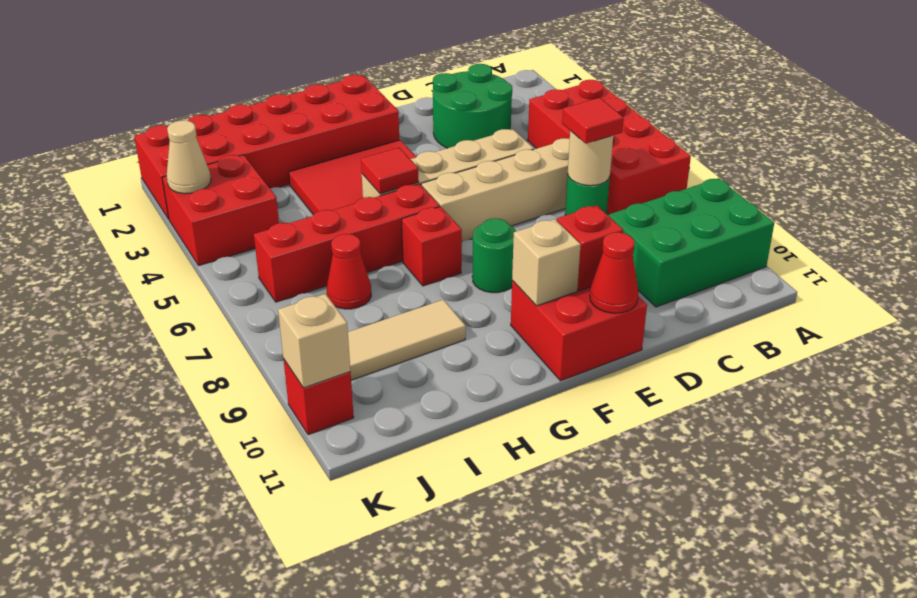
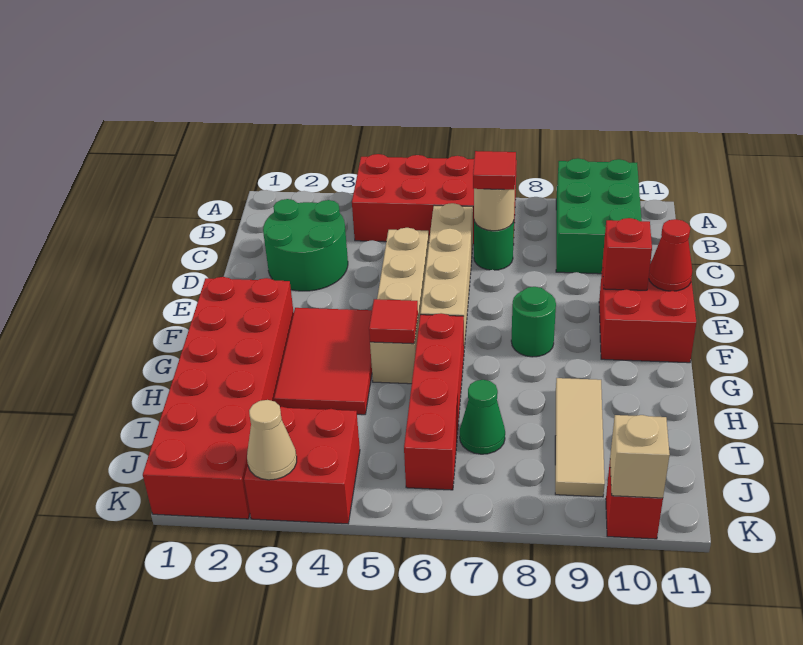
tan brick F10 level 2 -> none
red brick G7 level 1 -> none
red cone I7 level 1 -> green cone I7 level 1

